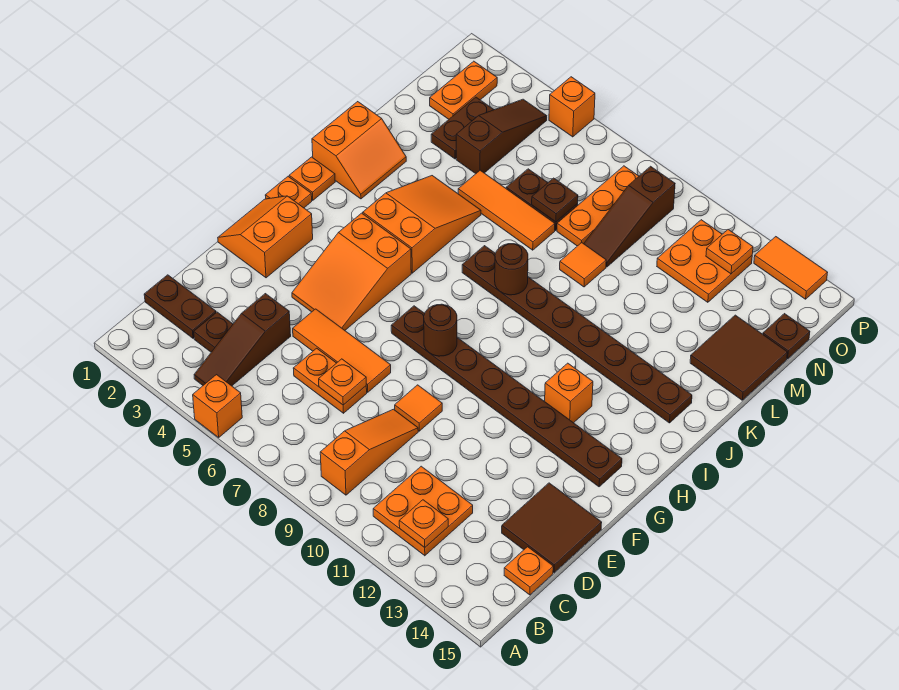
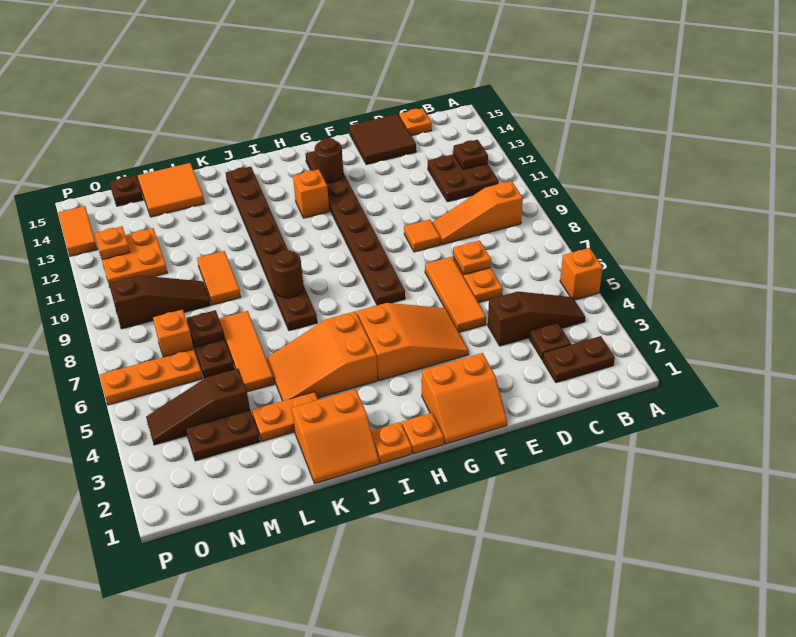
orange plate B11:C12 level 1 -> brown plate B11:C12 level 1
orange plate B12 level 2 -> brown plate B12 level 2
brown plate C1:C2 level 1 -> brown plate B2:C2 level 1
brown round brick G8 level 2 -> brown round brick G13 level 2
orange slope J1:K2 level 1 top 1 -> orange slope J1:K2 level 1 top 2
orange tile L9 level 1 -> orange tile L9:L10 level 1
brown tile L14:M15 level 1 -> orange tile L14:M15 level 1
orange plate M8:O8 level 1 -> orange plate N6:P6 level 1
orange plate N2:O2 level 1 -> orange plate K3:L3 level 1
orange brick P5 level 1 -> orange brick N7 level 1

